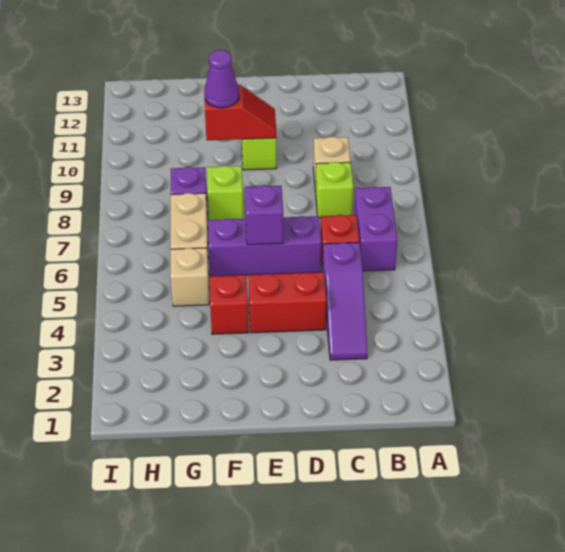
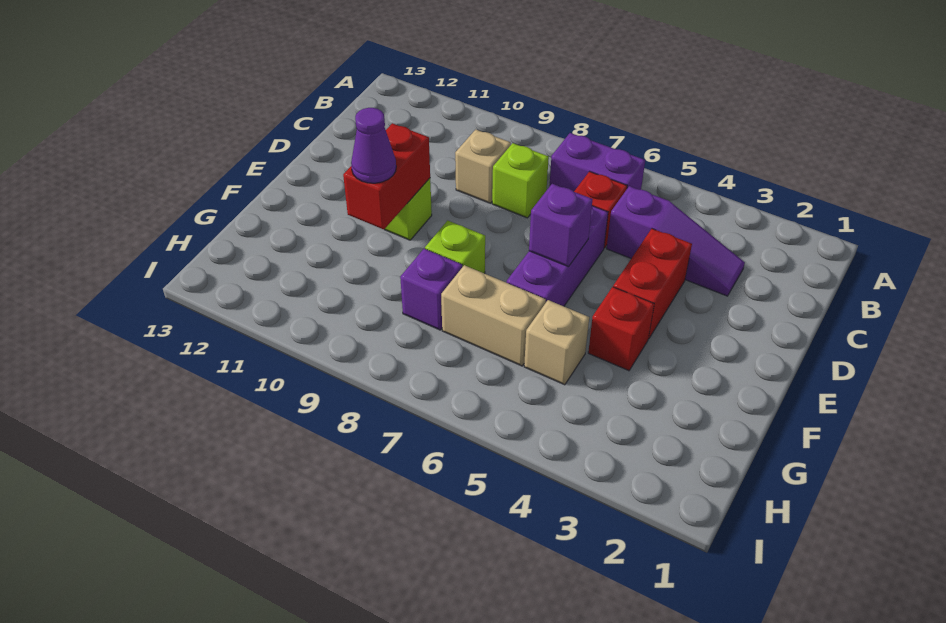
red slope E10:F10 level 2 top F -> red brick E10:F10 level 2

